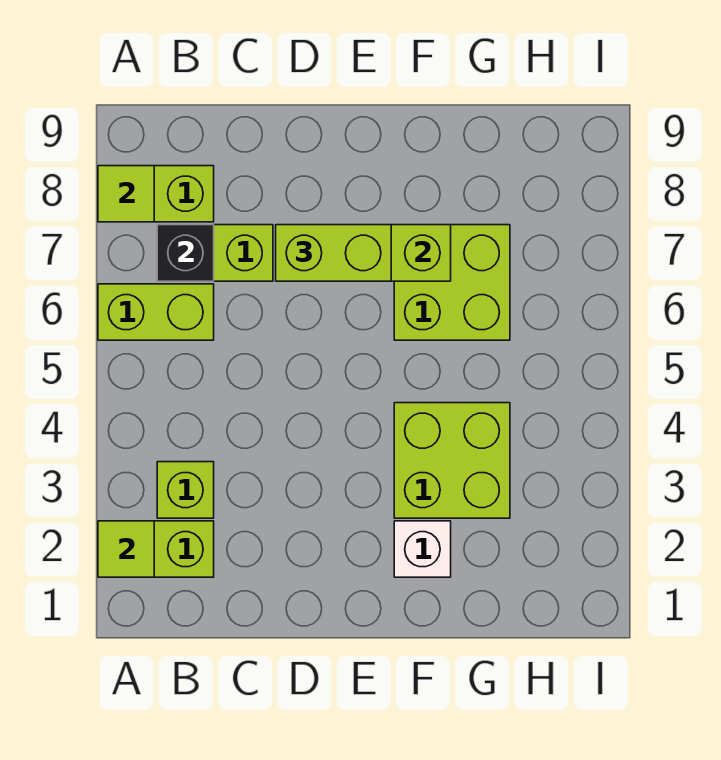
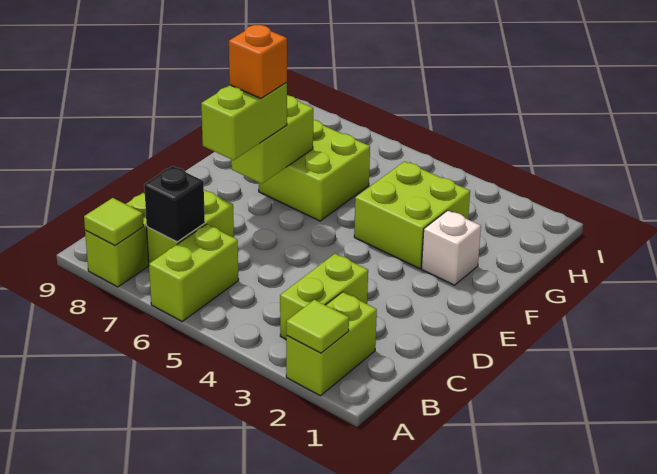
lime brick B3 level 1 -> lime brick B3:C3 level 1
none -> orange brick E7 level 4

